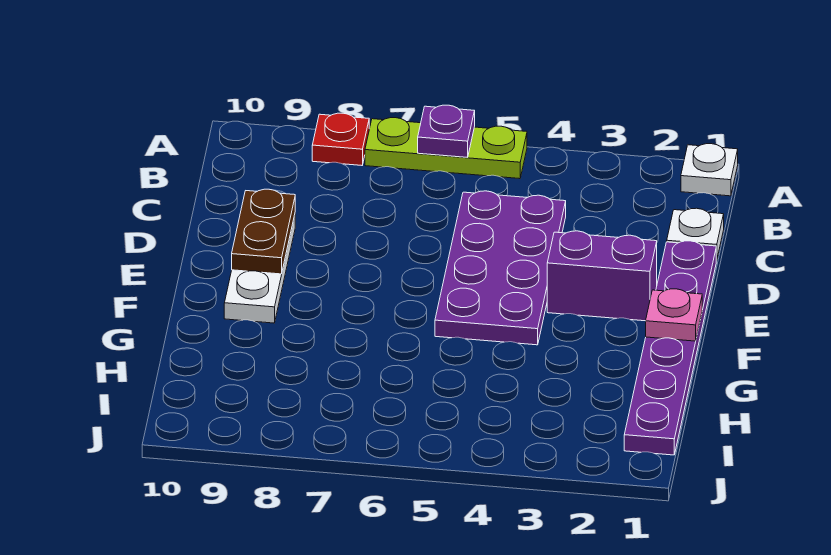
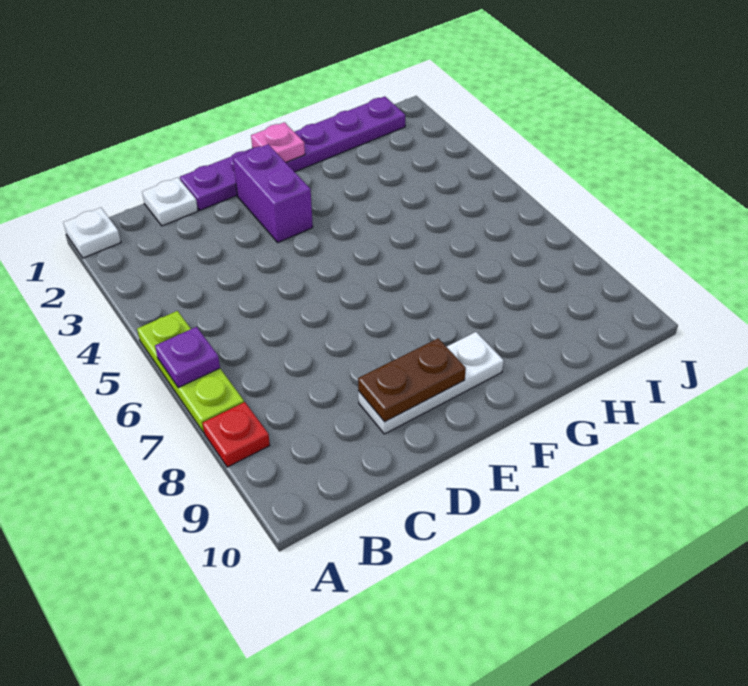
purple plate C4:F5 level 1 -> none

